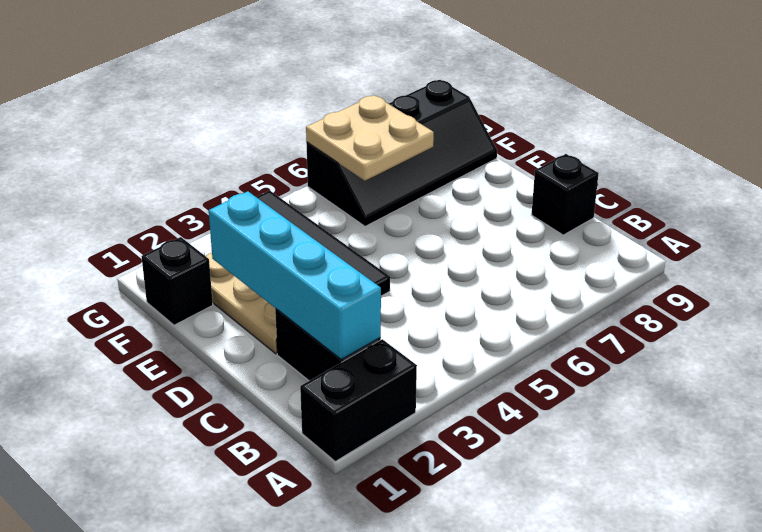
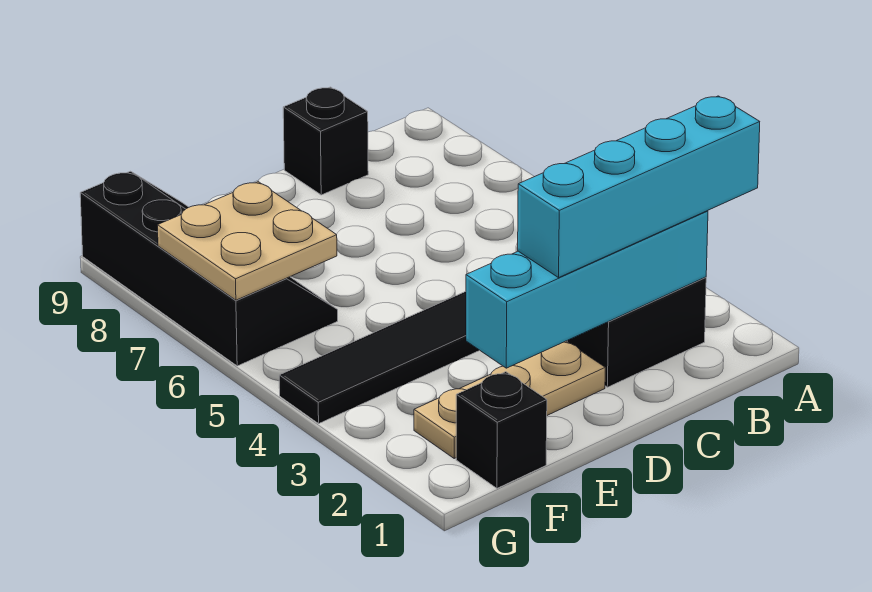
black brick A1:A2 level 1 -> none
none -> cyan brick A2:D2 level 3

